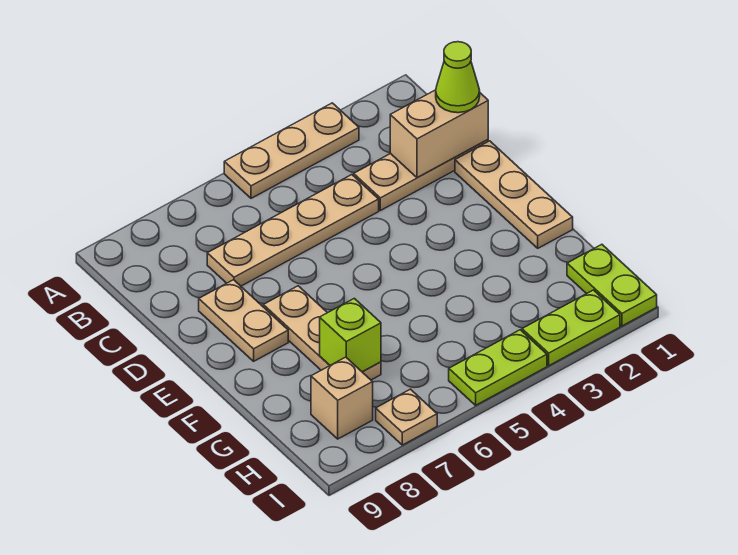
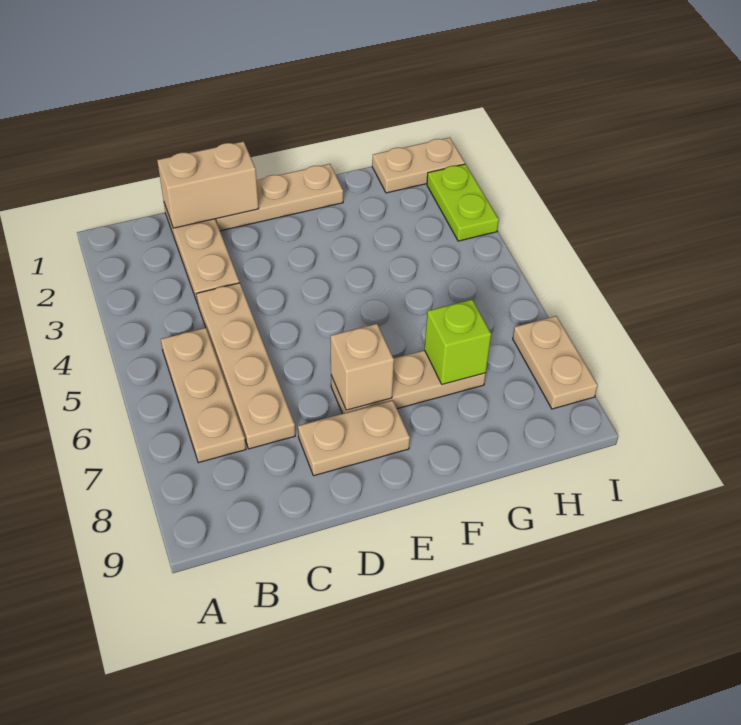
tan plate A3:A5 level 1 -> tan plate B5:B7 level 1
tan brick C1:C2 level 2 -> tan brick C1:D1 level 2
lime cone C1 level 3 -> none
lime plate H1:I1 level 1 -> tan plate H1:I1 level 1
tan brick H8 level 1 -> tan brick E7 level 2
lime plate I4:I5 level 1 -> none
tan plate I7 level 1 -> tan plate I7:I8 level 1

